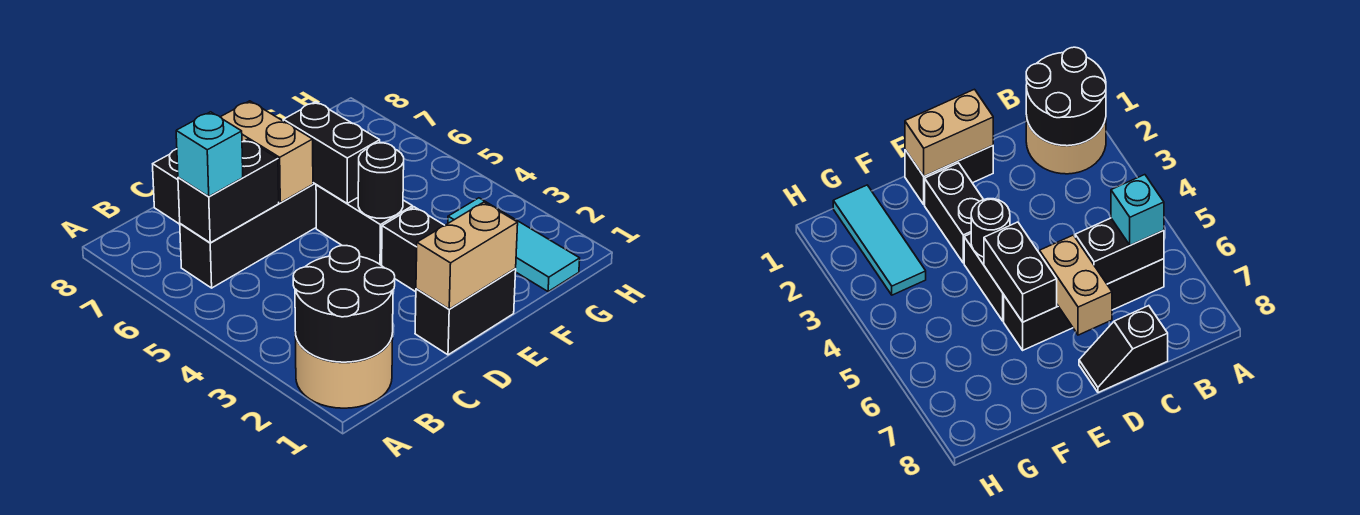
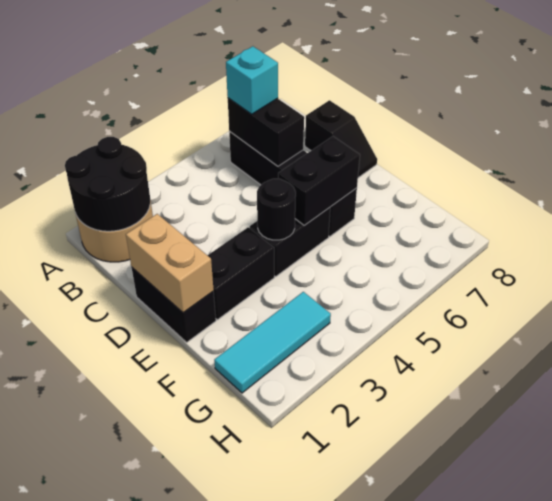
tan brick D6:D7 level 2 -> none

